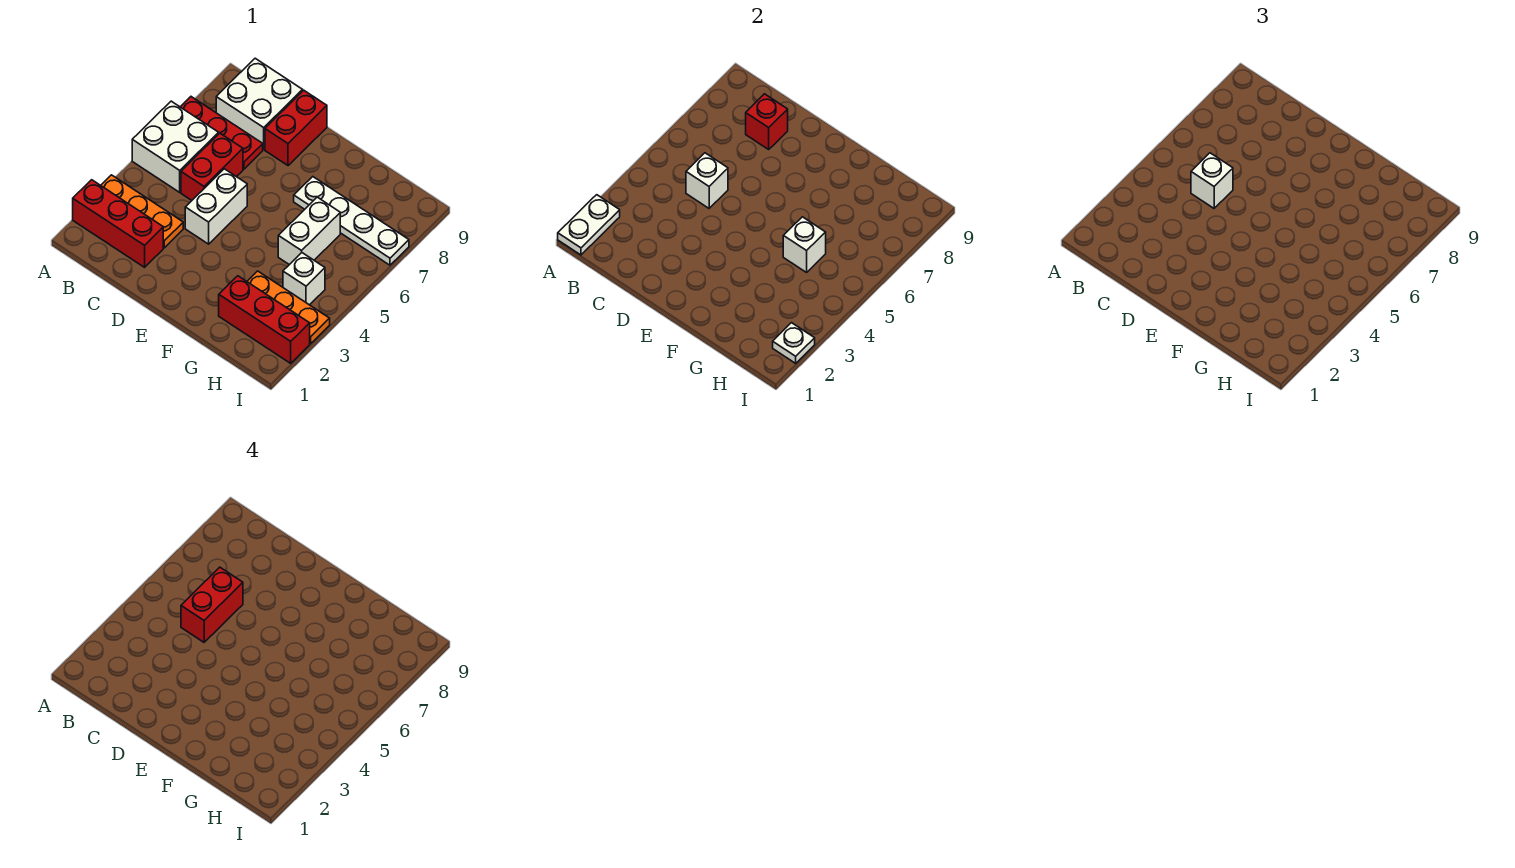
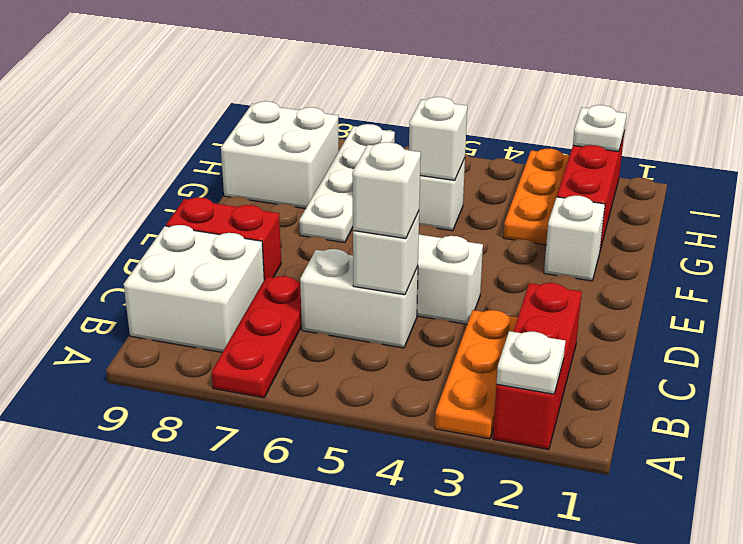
white plate A1:A2 level 2 -> white plate A2 level 2
white brick A5:B6 level 1 -> white brick G8:H9 level 1
red brick C5:C6 level 1 -> white brick C5:C6 level 1
red brick C5:C6 level 4 -> none
red brick C8 level 2 -> none
white brick H4 level 1 -> white brick F2 level 1

